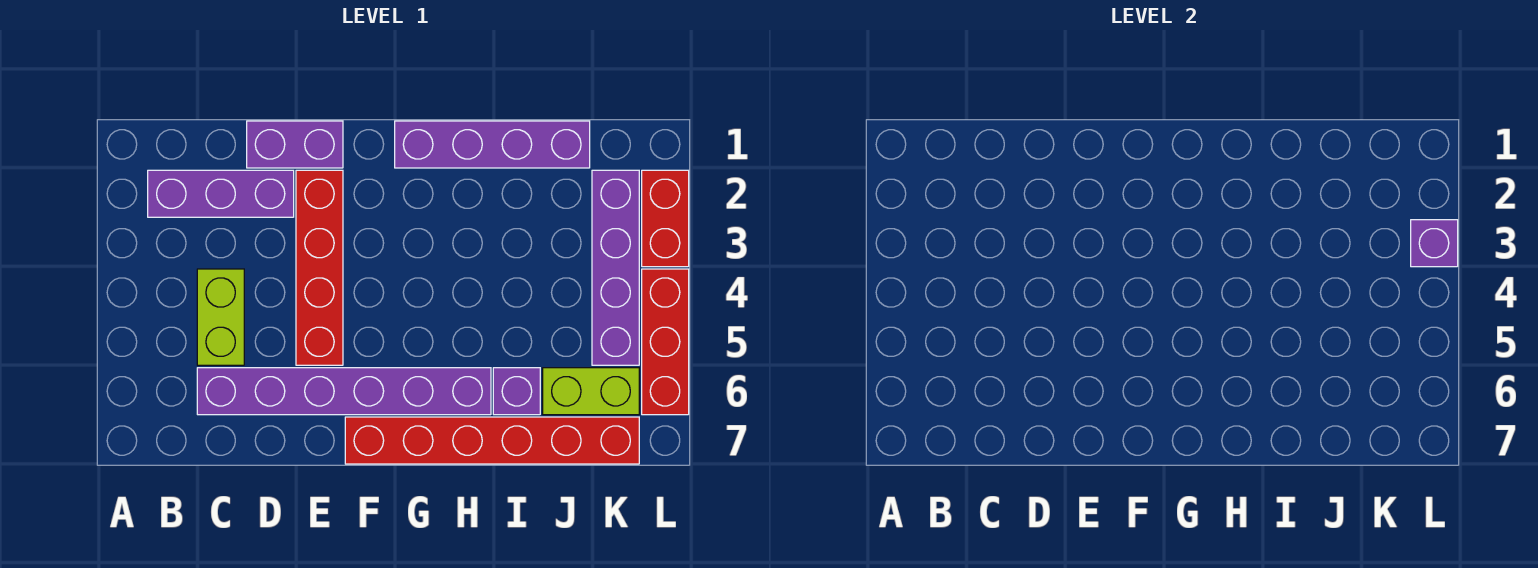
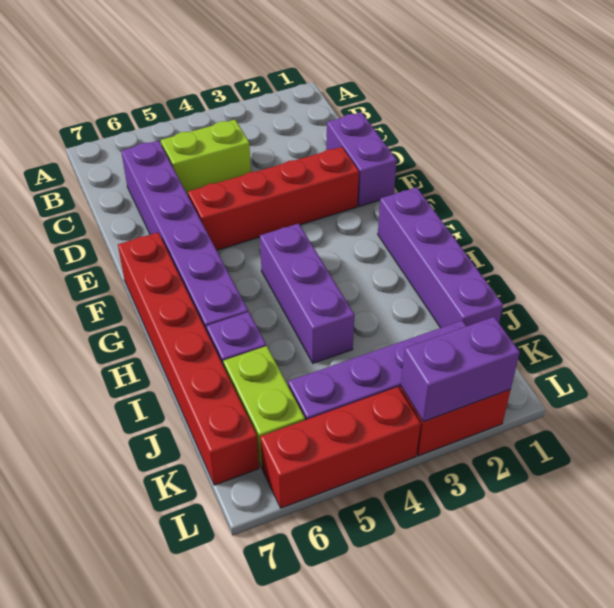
purple brick B2:D2 level 1 -> purple brick G4:I4 level 1
purple brick L3 level 2 -> purple brick L2:L3 level 2

